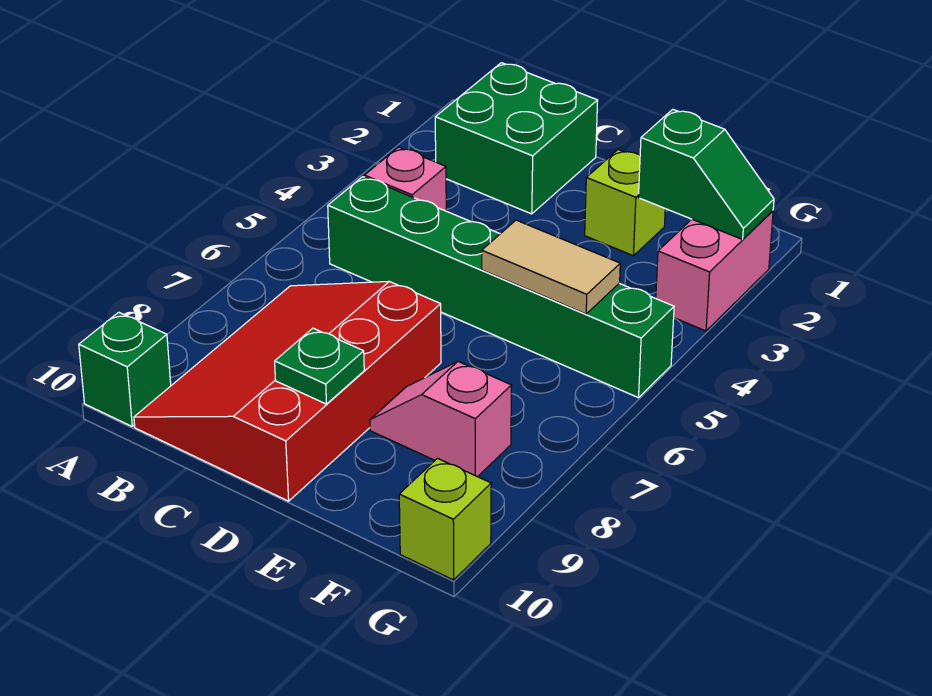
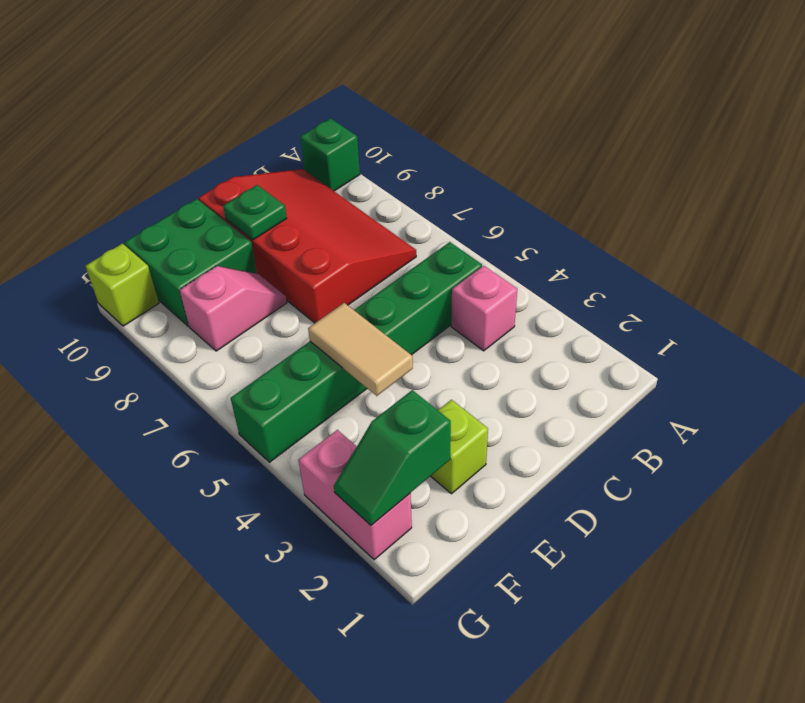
green brick B1:C2 level 1 -> green brick E9:F10 level 1
tan tile E5:F5 level 2 -> tan tile E4:E5 level 2

